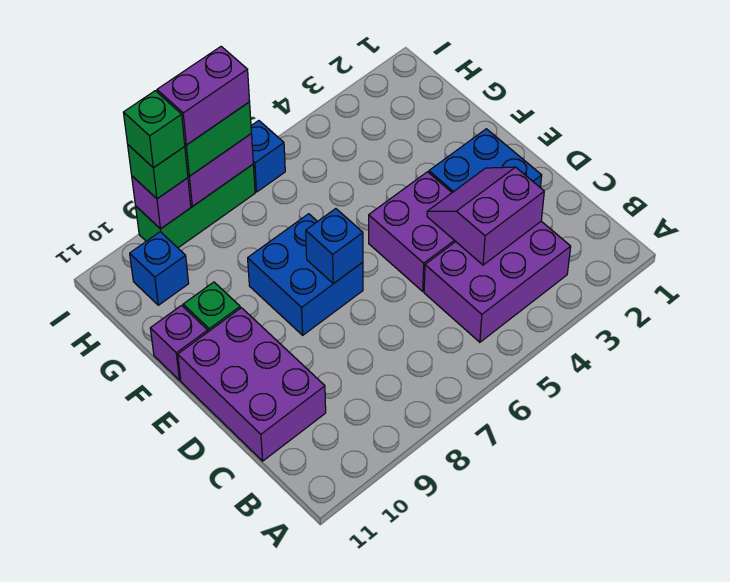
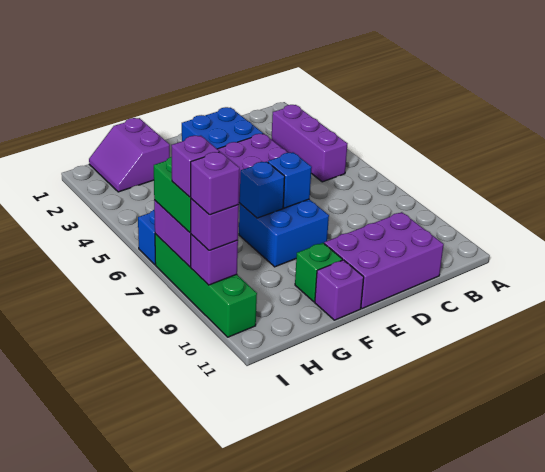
purple brick B3:C5 level 1 -> purple brick B3:B5 level 1
purple slope C3:D4 level 2 top C -> purple slope G1:H2 level 1 top G
blue brick H10 level 1 -> blue brick F7 level 2
green brick I7:I9 level 1 -> green brick I7:I10 level 1
purple brick I7:I8 level 4 -> purple brick I8 level 4
green brick I9 level 3 -> purple brick I9 level 3
green brick I9 level 4 -> purple brick I9 level 4

